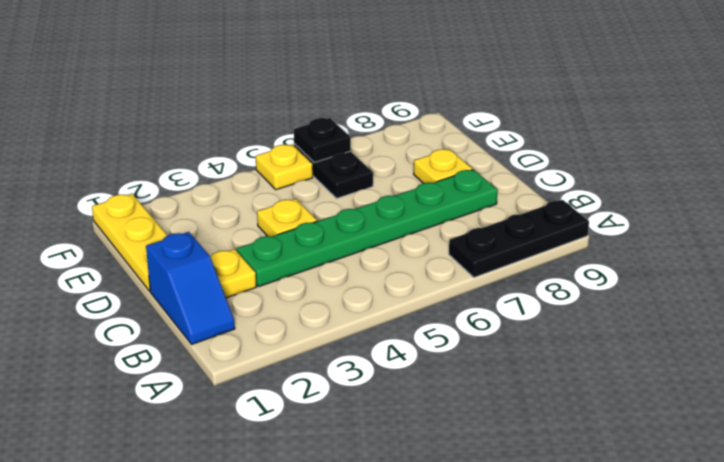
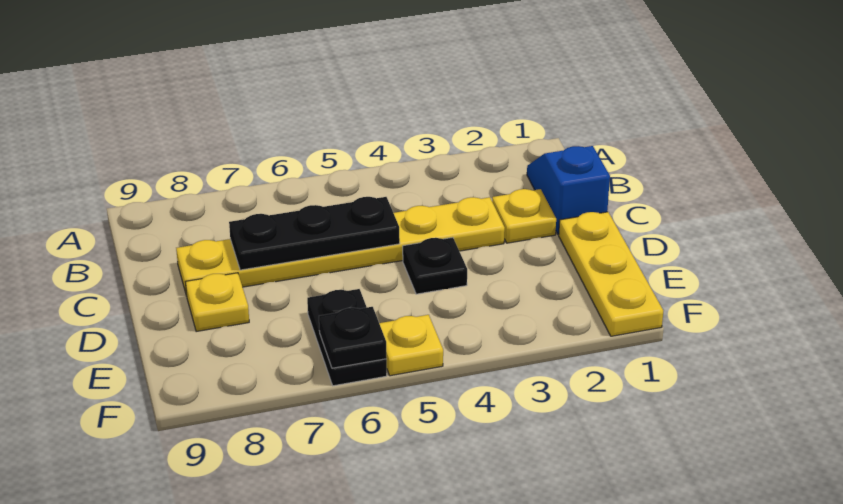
black plate A7:A9 level 1 -> black plate C5:C7 level 2
green plate C3:C8 level 1 -> yellow plate C3:C8 level 1
yellow plate D4 level 1 -> black plate D4 level 1

